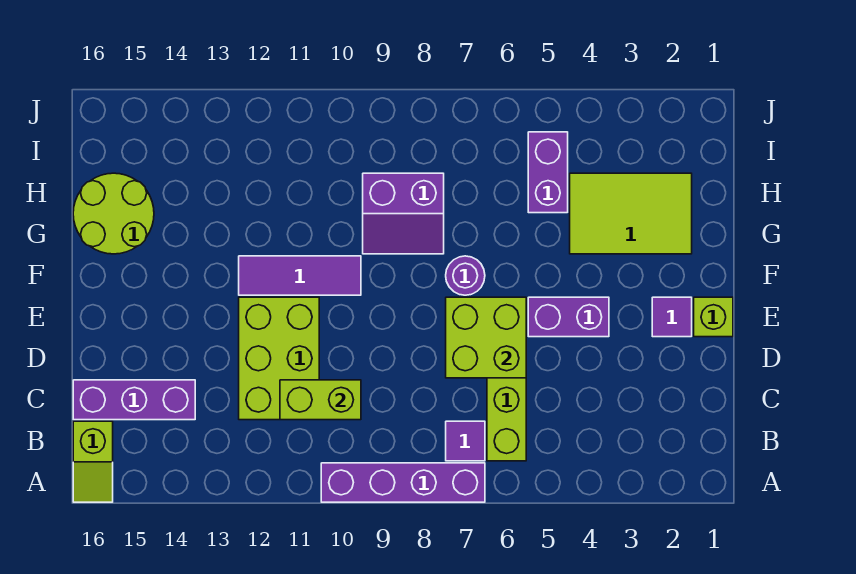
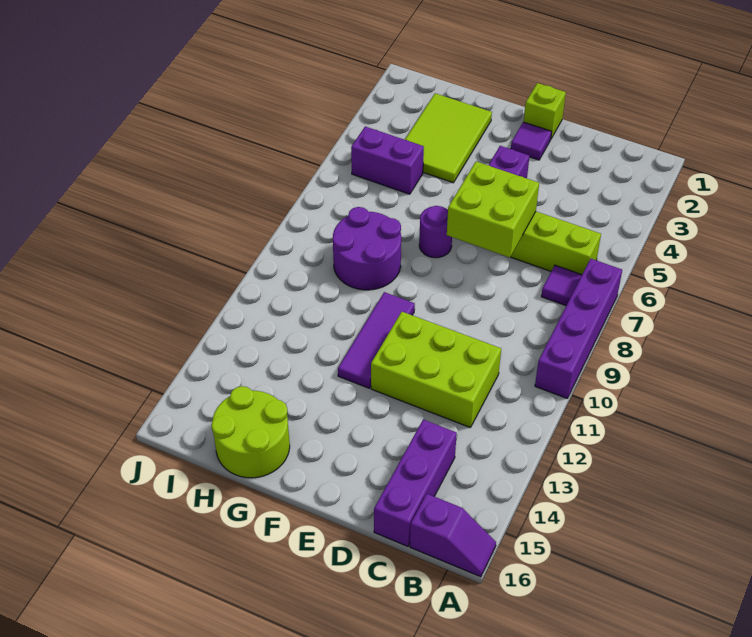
lime slope A16:B16 level 1 top B -> purple slope A16:B16 level 1 top B
lime brick C10:C11 level 2 -> none
purple slope G8:H9 level 1 top H -> purple round brick G8:H9 level 1

